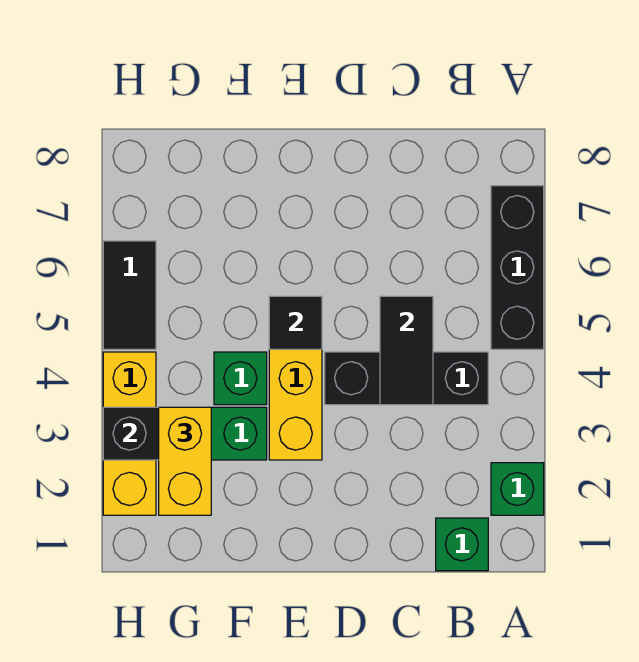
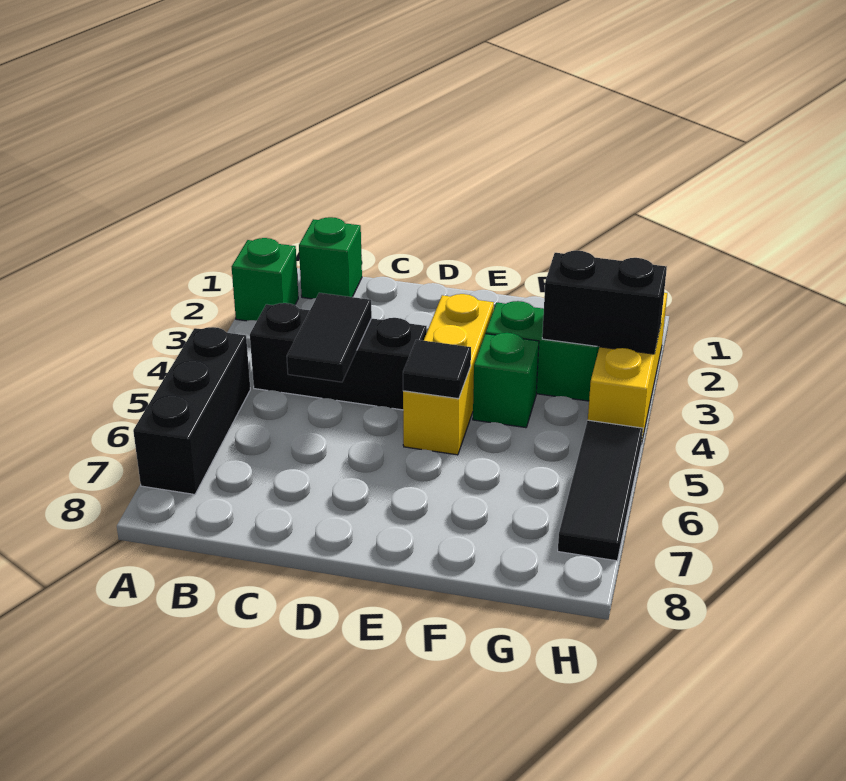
yellow brick G2:G3 level 3 -> none
black tile H5:H6 level 1 -> black tile H5:H7 level 1

